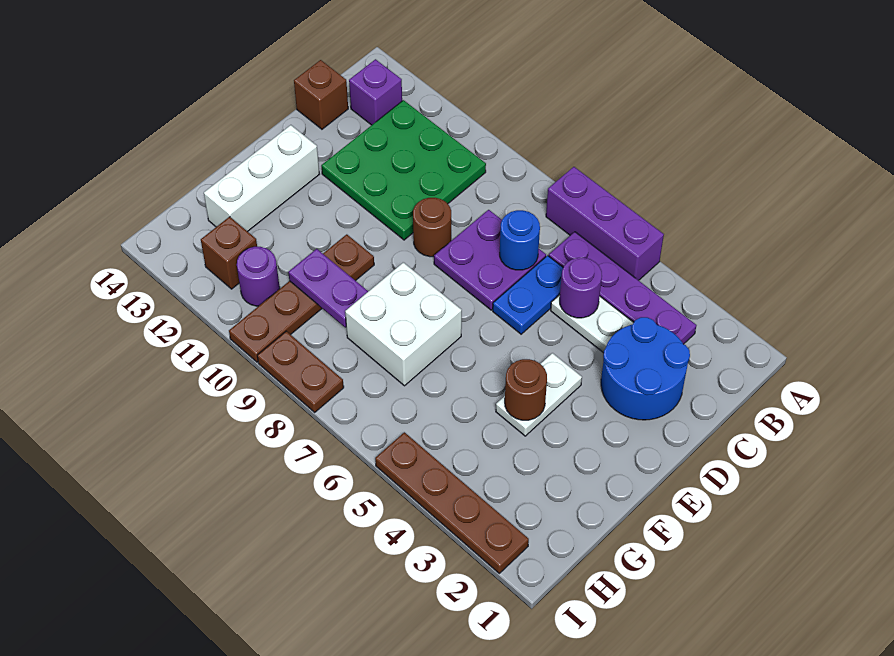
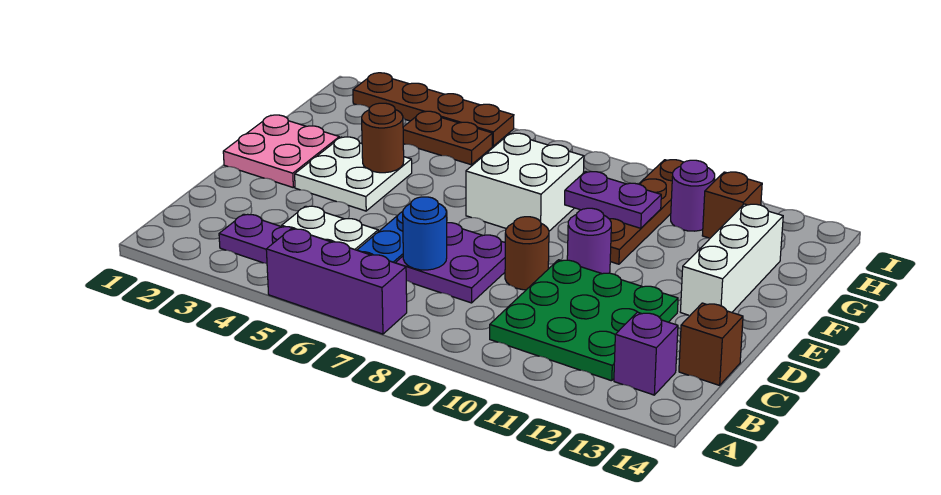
blue round brick C2:D3 level 1 -> none
purple round brick C5 level 2 -> purple round brick E10 level 1
none -> pink plate E1:F2 level 1
white plate E4:F4 level 1 -> white plate E3:F4 level 1
brown plate I8:I9 level 1 -> brown plate H4:H5 level 1

